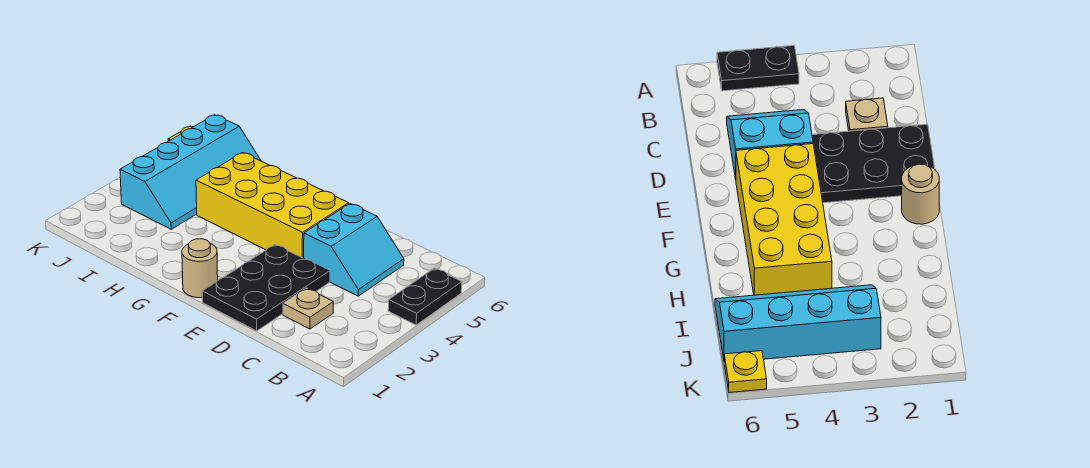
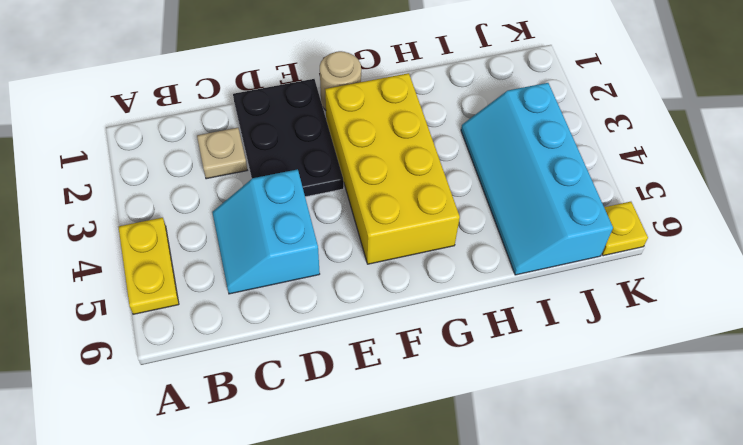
black plate A4:A5 level 1 -> yellow plate A4:A5 level 1
yellow brick E4:H5 level 1 -> yellow brick F2:G5 level 1

